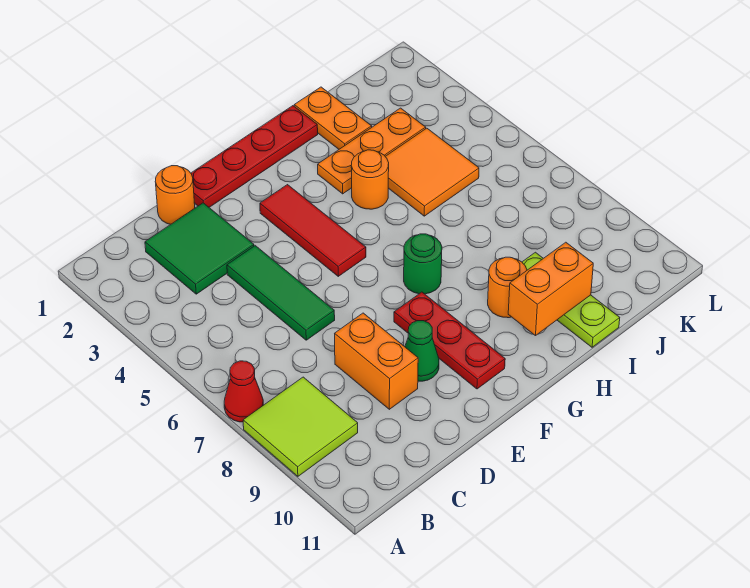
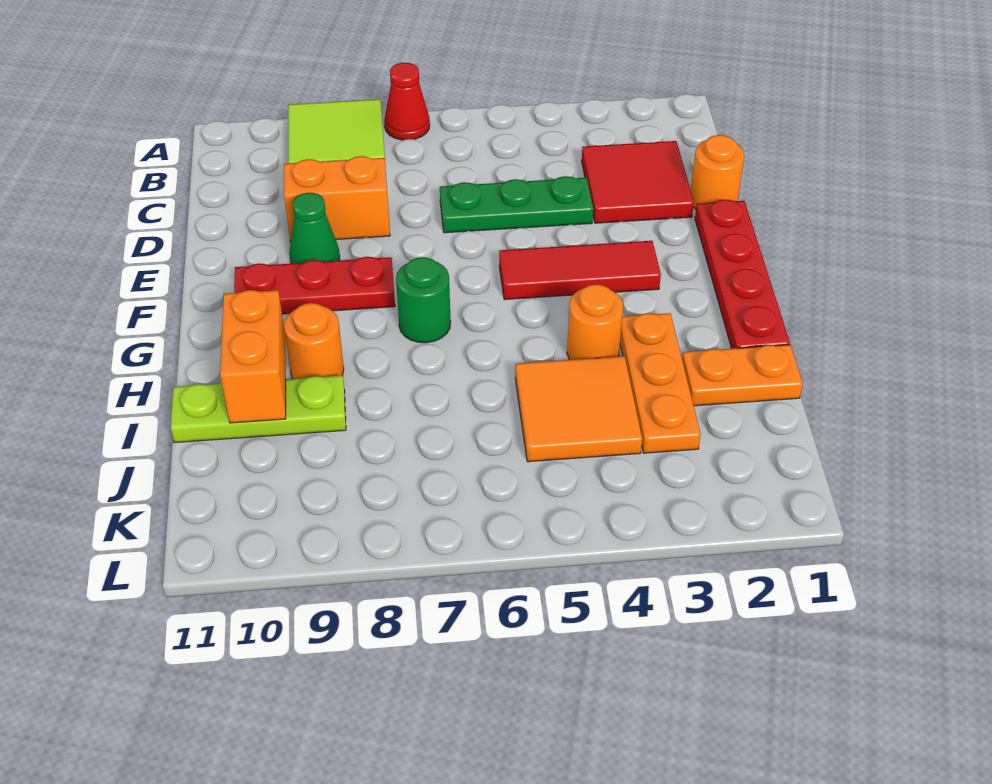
green tile C2:D3 level 1 -> red tile C2:D3 level 1
green tile D4:D6 level 1 -> green plate D4:D6 level 1

